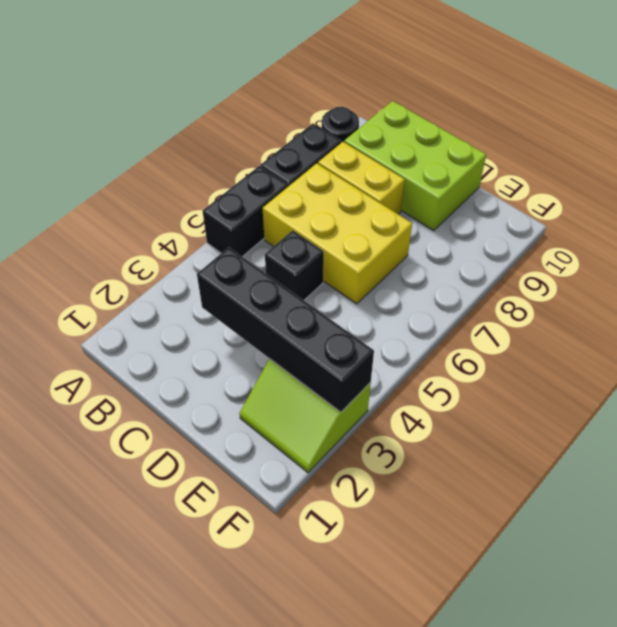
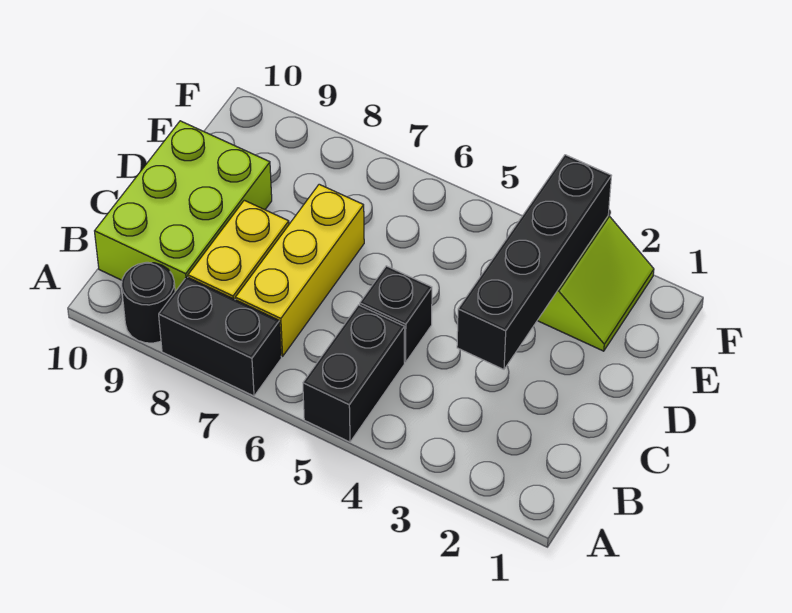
black brick A5:A6 level 1 -> black brick A5:B5 level 1
yellow brick B6:D7 level 1 -> yellow brick B7:D7 level 1

